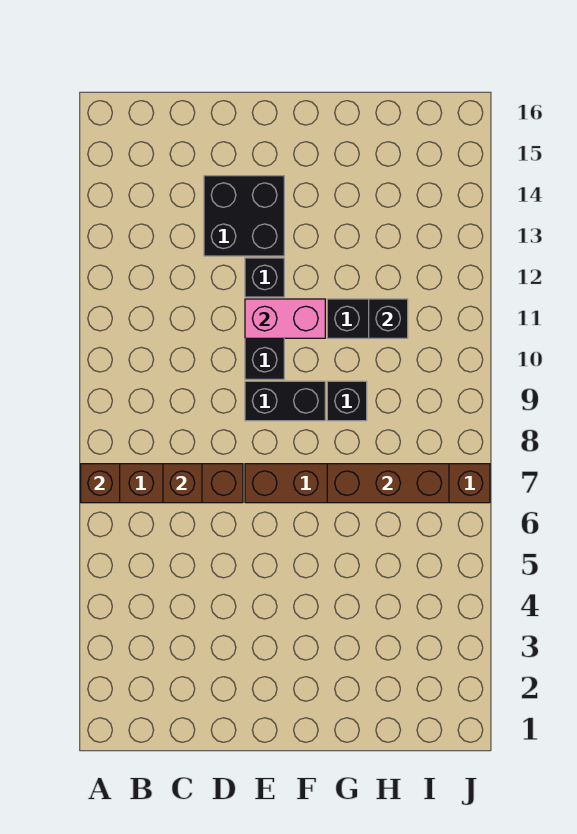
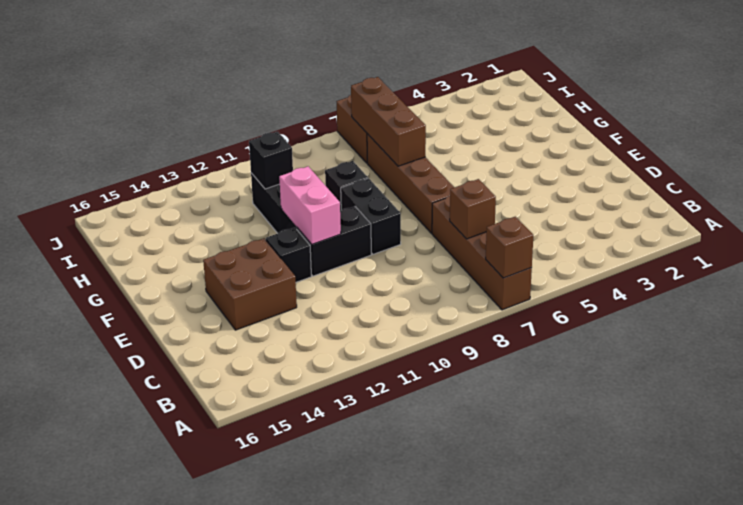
black brick D13:E14 level 1 -> brown brick D13:E14 level 1

